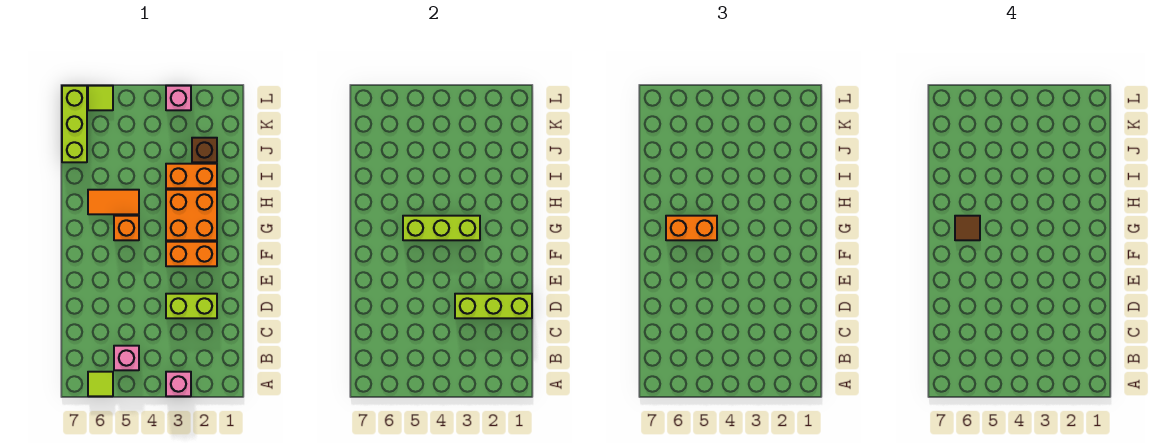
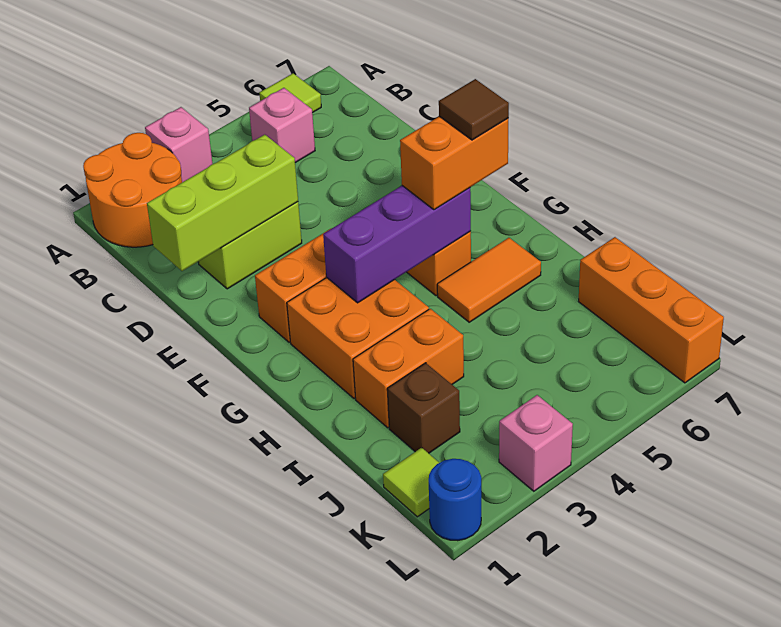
none -> orange round brick A1:B2 level 1
lime brick G3:G5 level 2 -> purple brick G3:G5 level 2
lime brick J7:L7 level 1 -> orange brick J7:L7 level 1
none -> blue round brick L1 level 1
lime tile L6 level 1 -> lime tile K1 level 1

